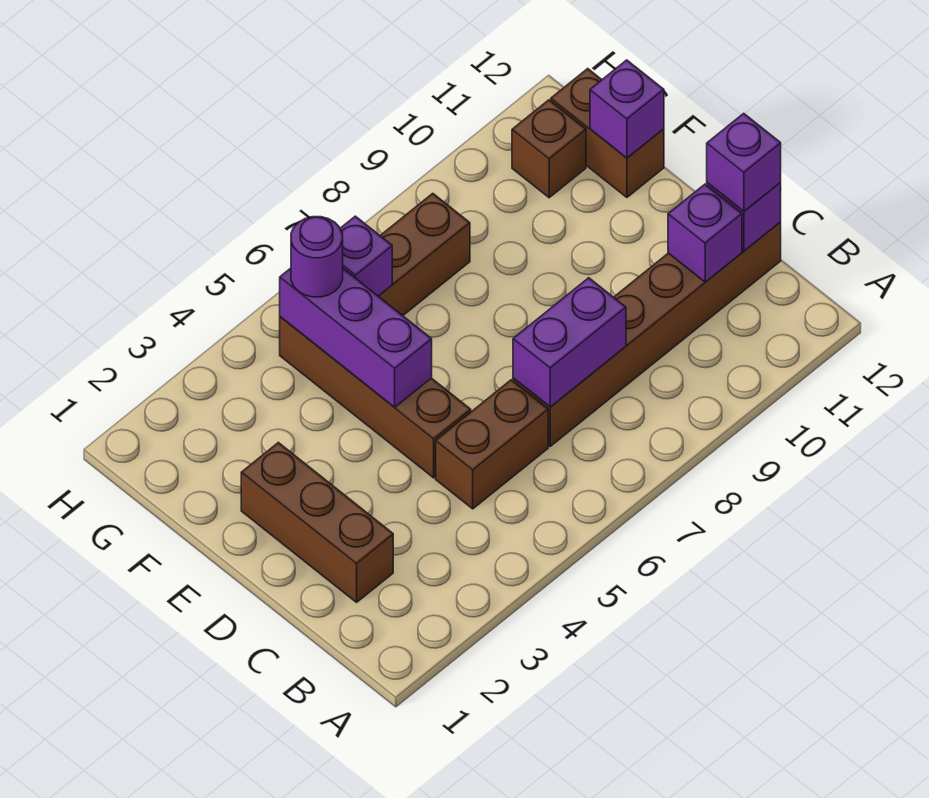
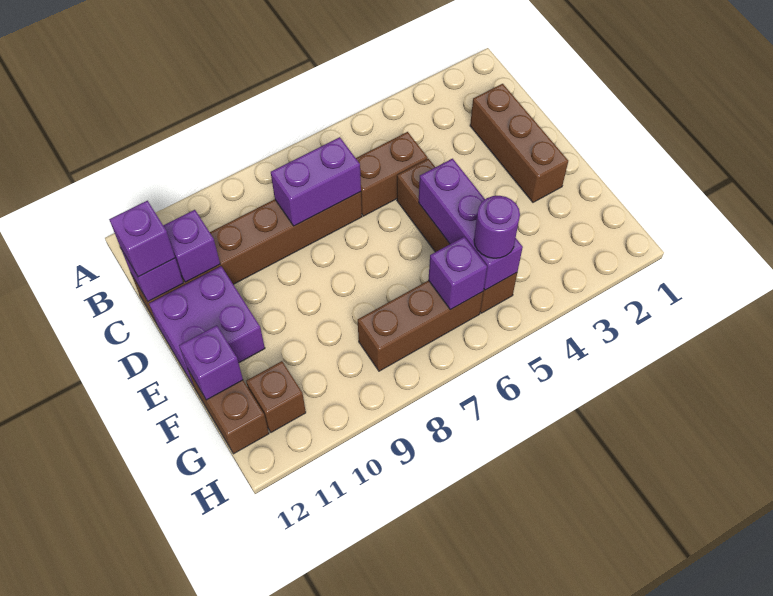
none -> purple brick D11:E12 level 1

